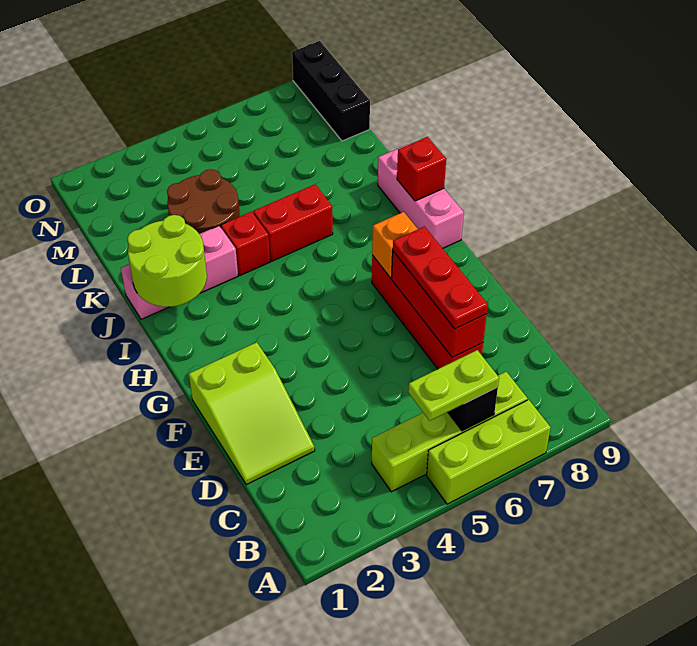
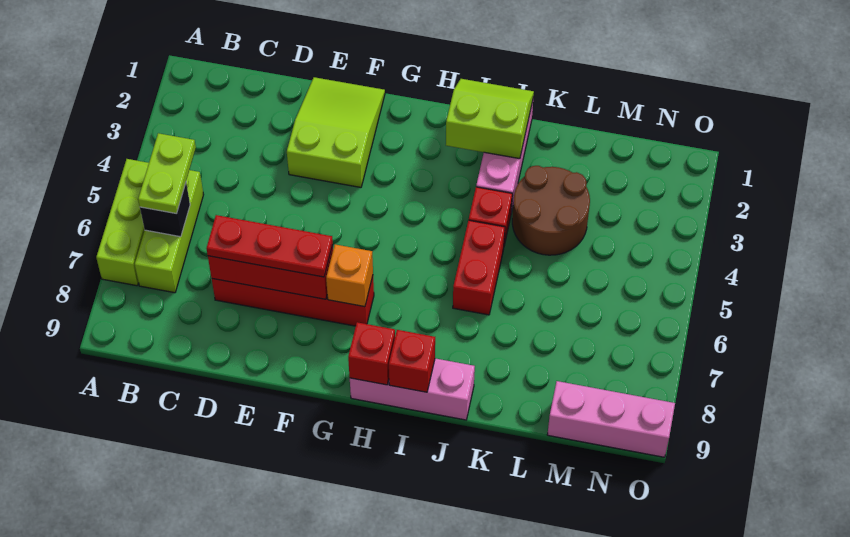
lime brick B4:B7 level 1 -> lime brick B5:B7 level 1
lime slope D1:F2 level 1 top F -> lime slope E1:F3 level 1 top 3
none -> red brick H9 level 2
lime round brick I1:J2 level 2 -> lime slope I1:J2 level 2 top 2
black brick M9:O9 level 1 -> pink brick M9:O9 level 1

